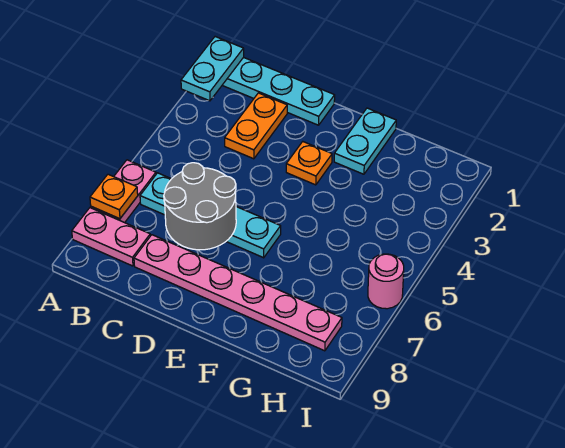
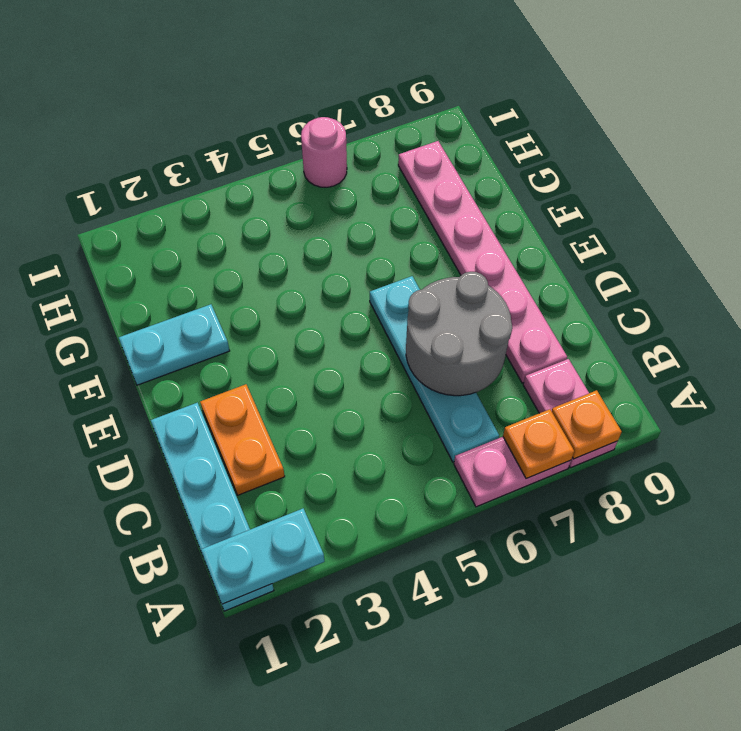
orange plate C2:C3 level 1 -> orange plate C2:D2 level 1
orange plate E3 level 1 -> orange plate A8 level 2

